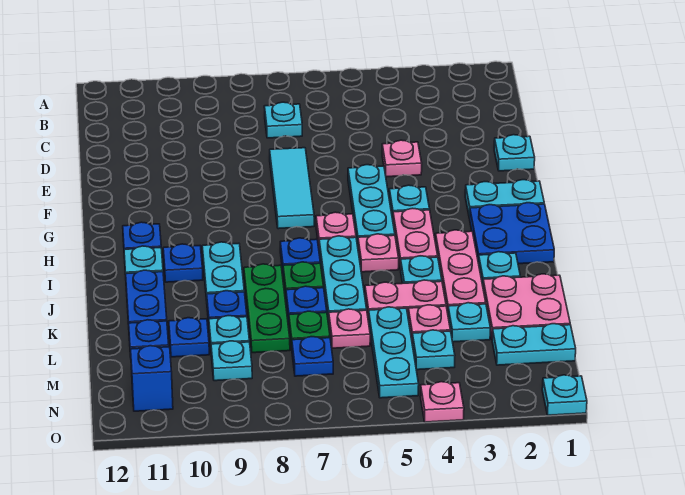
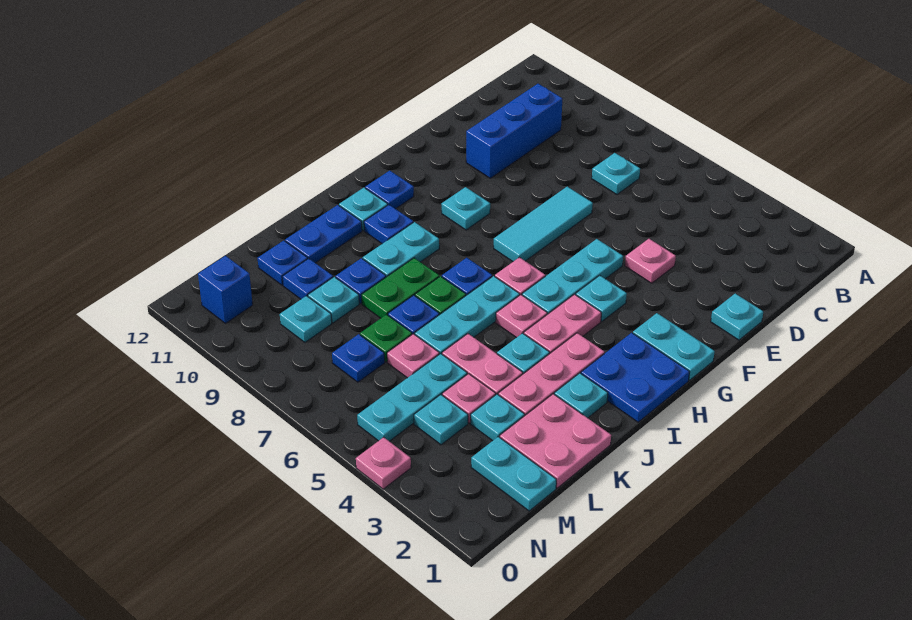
none -> blue brick C10:E10 level 1
green plate J8:L8 level 1 -> green plate J8:K8 level 1
cyan plate O1 level 1 -> cyan plate G9 level 1

